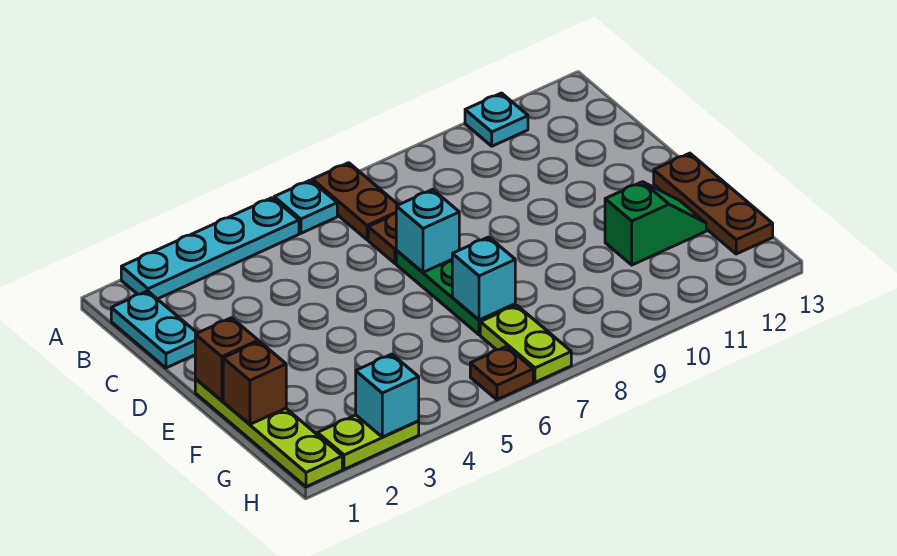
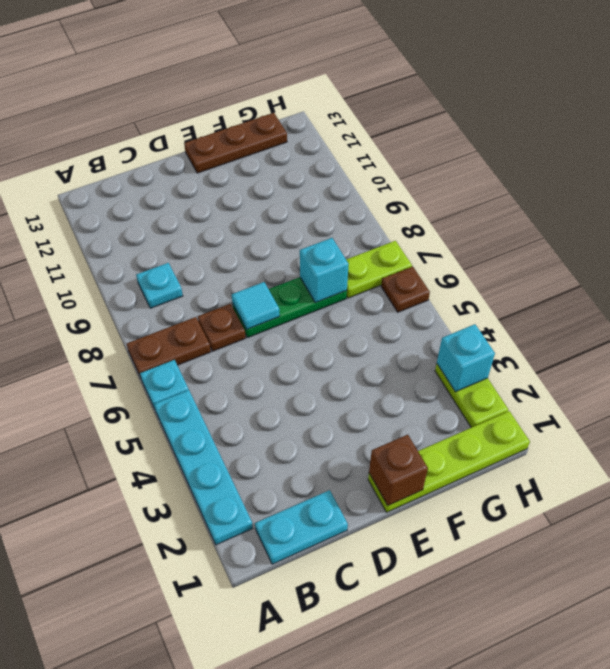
cyan plate A11 level 1 -> cyan plate B9 level 1
cyan brick D7 level 2 -> cyan tile D7 level 2
brown brick F1 level 2 -> none
green slope F11:F12 level 1 top 11 -> none

